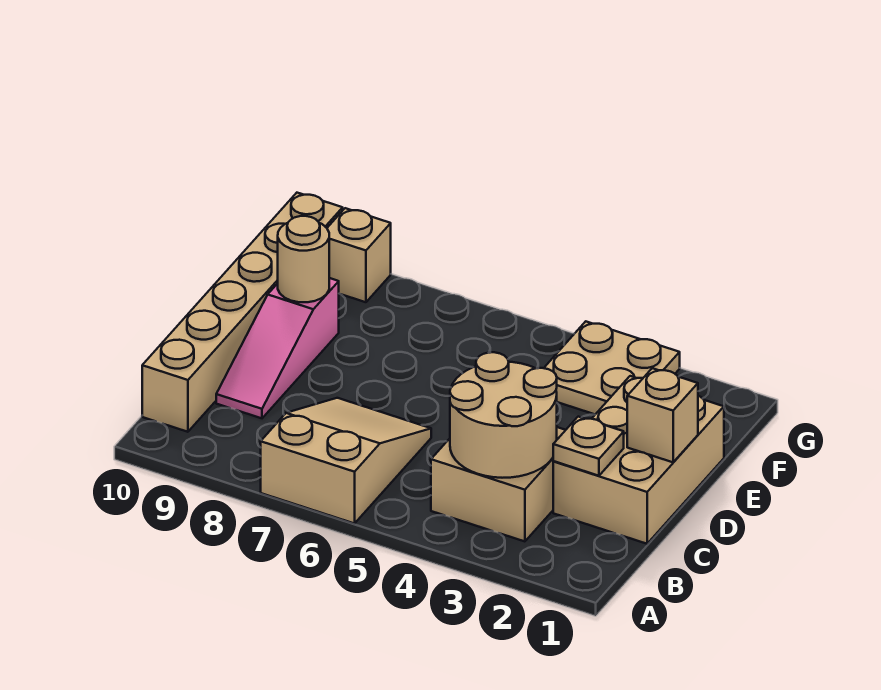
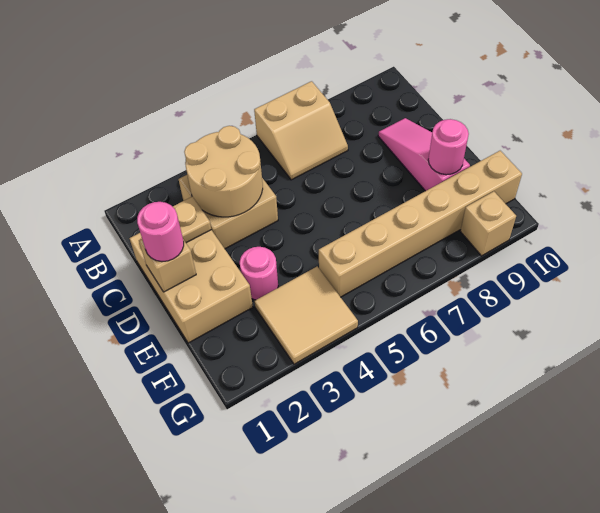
tan slope A6:C7 level 1 top A -> tan slope A6:B7 level 1 top A
tan brick B10:G10 level 1 -> tan brick F5:F10 level 1
none -> pink round brick D1 level 3
none -> pink round brick E3 level 1
tan round brick E9 level 2 -> pink round brick E9 level 2
tan plate F3:G4 level 1 -> tan tile F3:G4 level 1

